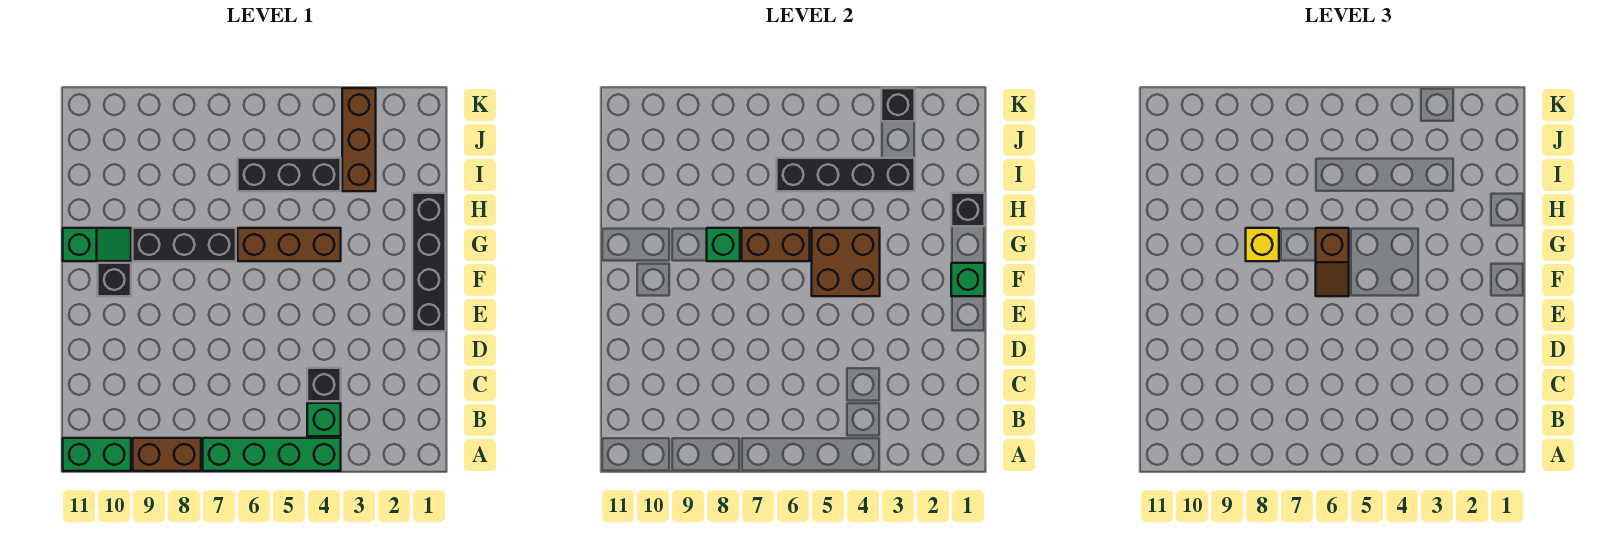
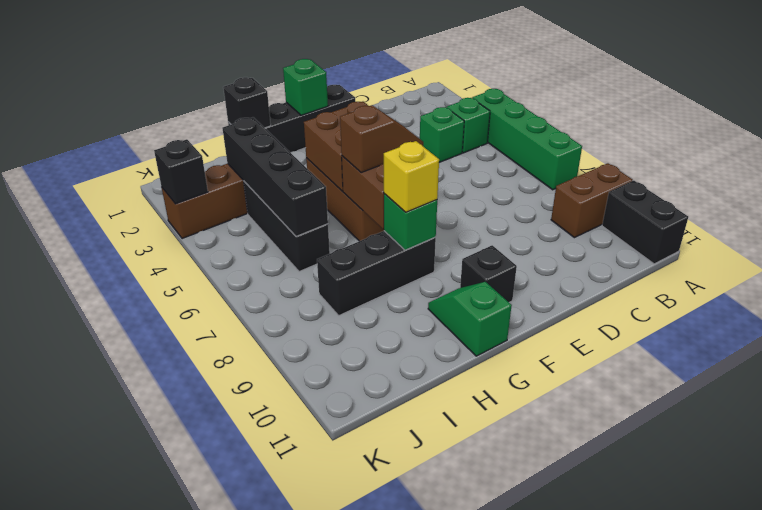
brown brick A8:A9 level 1 -> brown brick A9:B9 level 1
green brick A10:A11 level 1 -> black brick A10:A11 level 1
black brick C4 level 1 -> green brick C4 level 1
black brick G7:G9 level 1 -> black brick G8:I8 level 1

